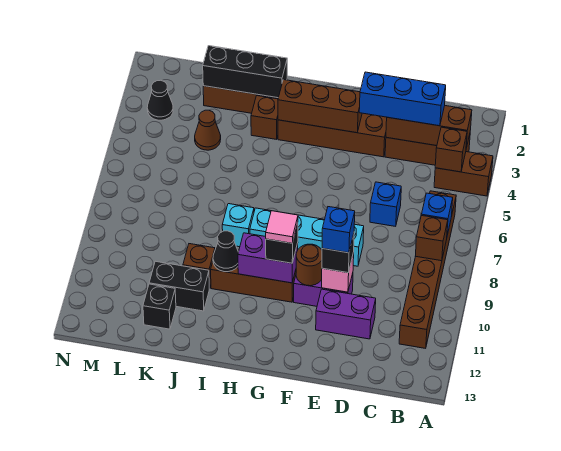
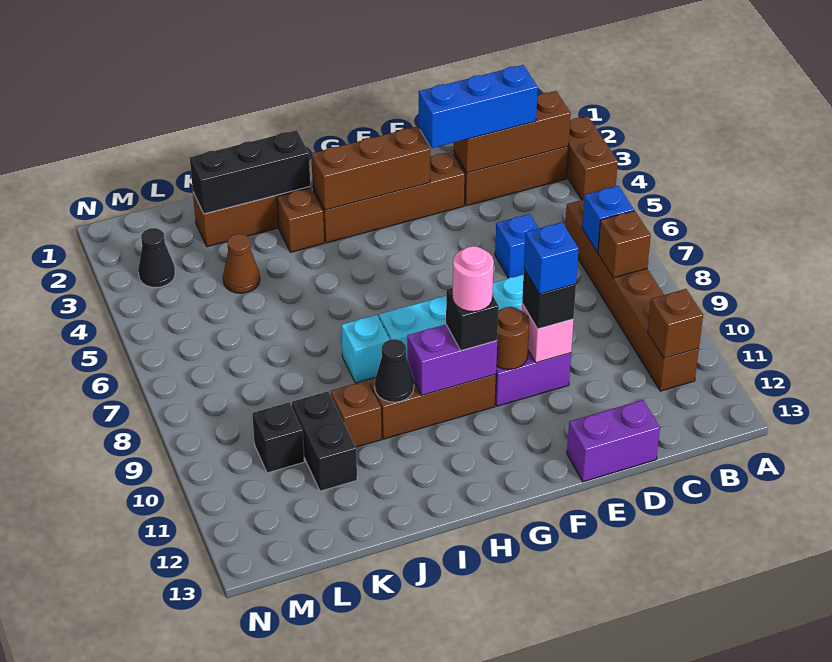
brown brick A4:B4 level 1 -> brown brick A3:A4 level 1
brown brick B4 level 2 -> brown brick B11 level 2
purple brick D11:E11 level 1 -> purple brick D13:E13 level 1
pink tile G10 level 4 -> pink round brick G10 level 4
black brick J11:K11 level 1 -> black brick K10:K11 level 1
black brick K12 level 1 -> black brick L10 level 1

